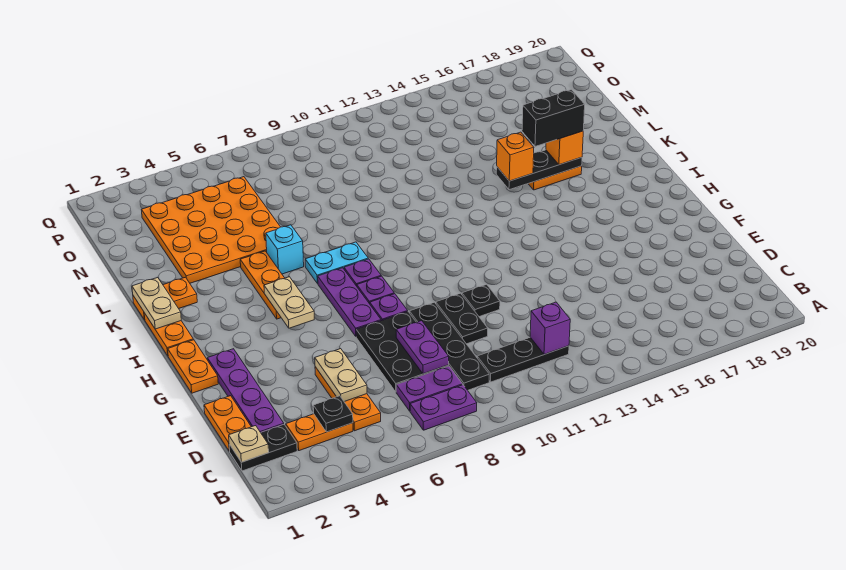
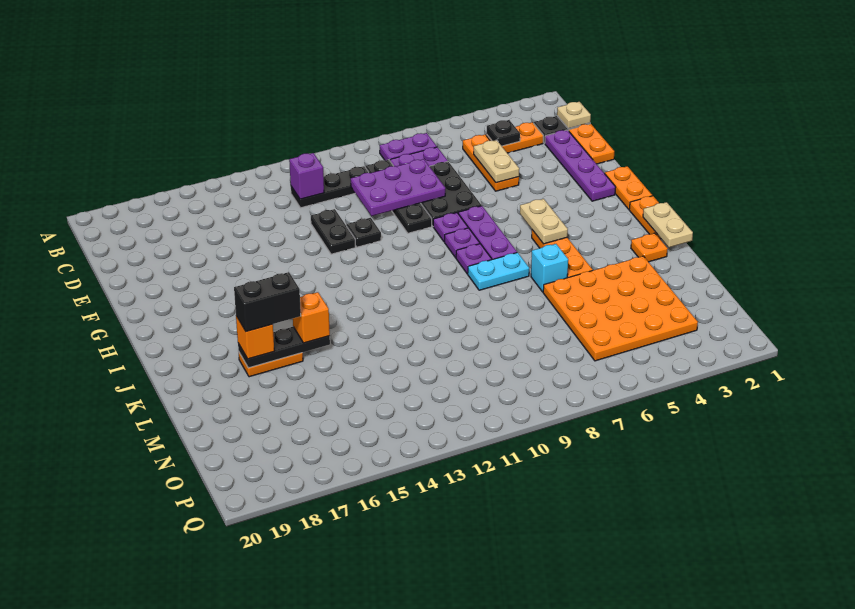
purple plate D8:E8 level 2 -> purple plate D8:E10 level 2
black plate E10:F10 level 1 -> black plate E12:F12 level 1
orange plate K1:K2 level 1 -> orange plate K2 level 1

